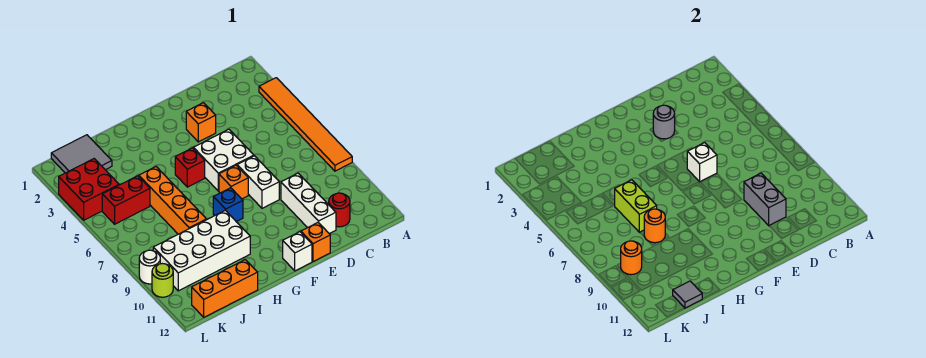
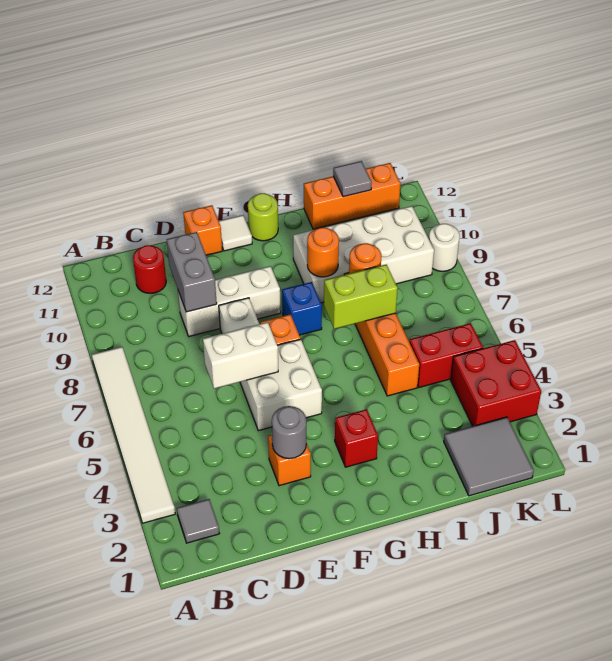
orange tile A3:A8 level 1 -> white tile A3:A8 level 1
none -> grey tile B2 level 1
white brick D9:D11 level 1 -> white brick D9:F9 level 1
white brick E6 level 2 -> white brick D6:E6 level 2
white brick F12 level 1 -> white tile F12 level 1
red brick G5 level 1 -> red brick G3 level 1
lime brick I6:I7 level 2 -> lime brick H7:I7 level 2
orange round brick K9 level 2 -> orange round brick H9 level 2
lime round brick L10 level 1 -> lime round brick G12 level 1

